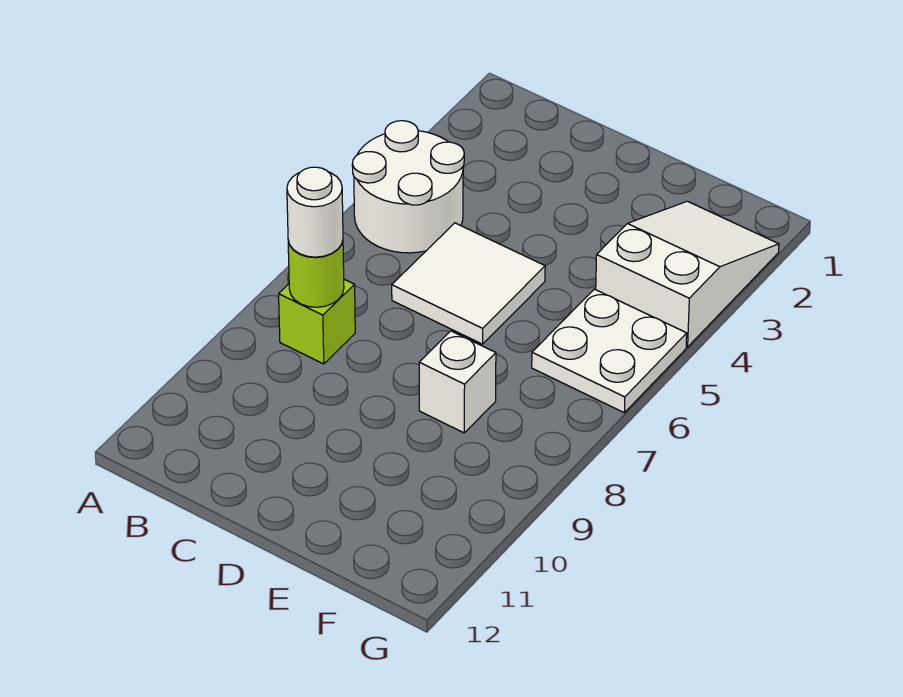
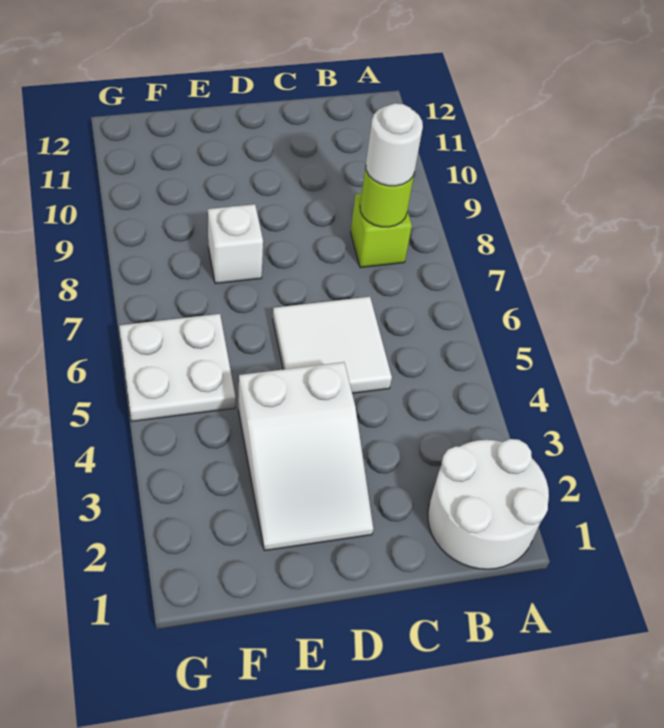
white round brick A4:B5 level 1 -> white round brick A1:B2 level 1
white slope F2:G4 level 1 top 4 -> white slope D2:E4 level 1 top 4

